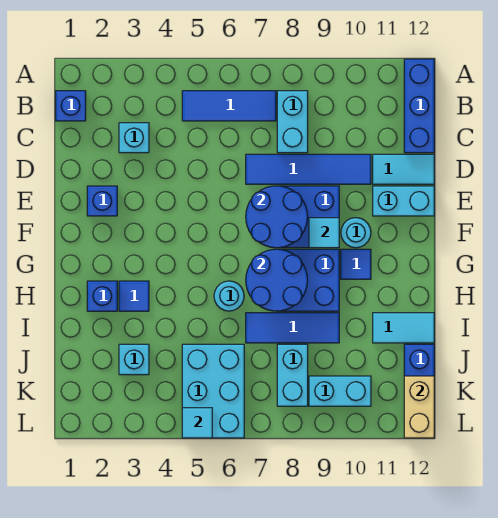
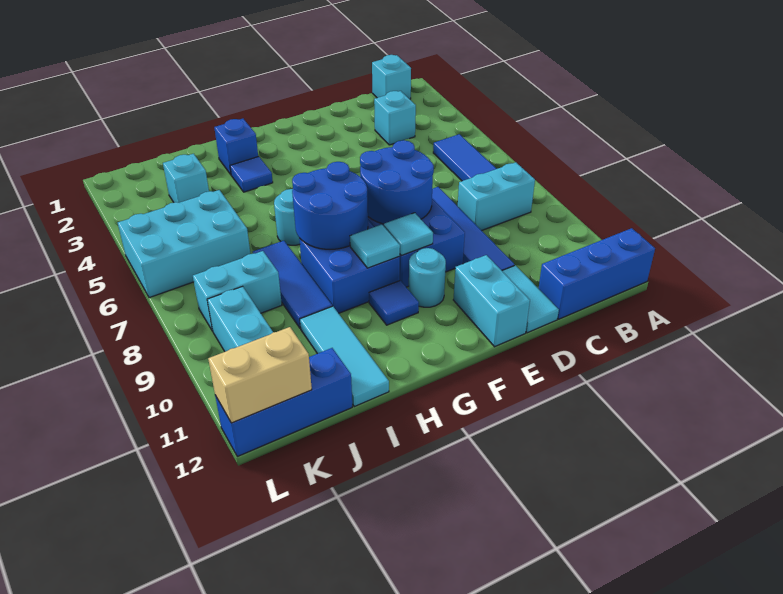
blue brick B1 level 1 -> cyan brick B1 level 1
blue brick E2 level 1 -> none
cyan tile I11:I12 level 1 -> cyan tile I10:I12 level 1
cyan tile L5 level 2 -> cyan tile G9 level 2

